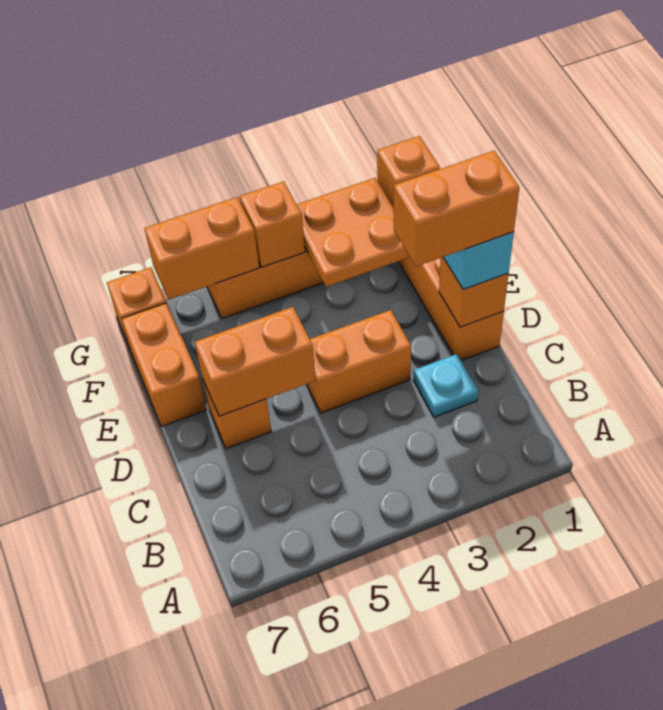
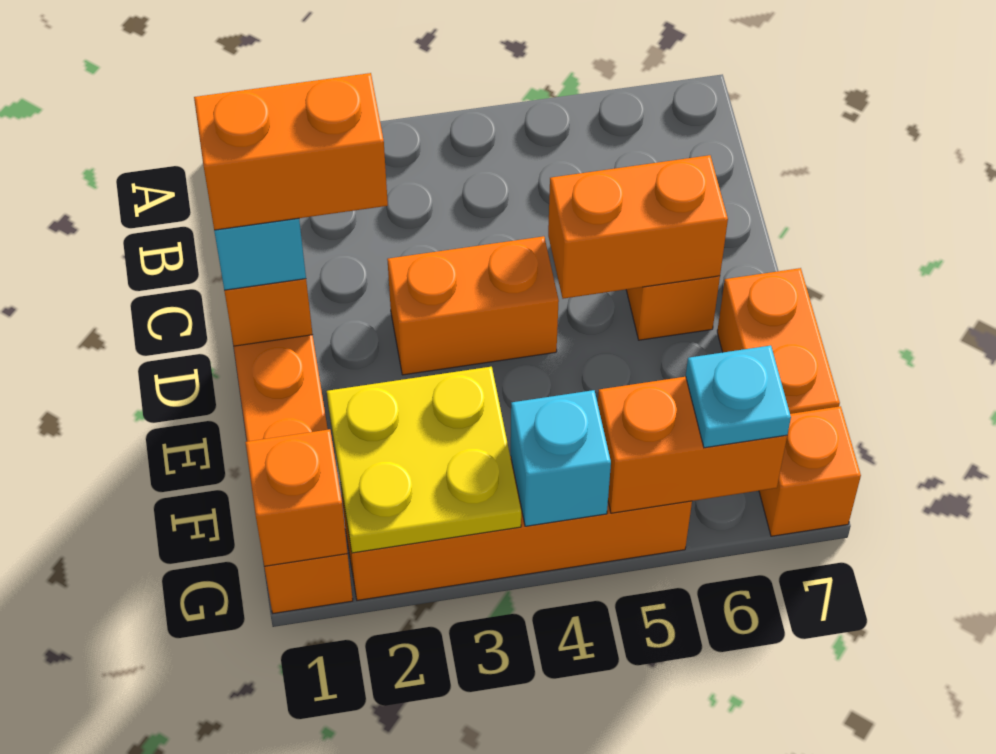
cyan plate C2 level 1 -> cyan plate G6 level 3
orange plate F2:G3 level 2 -> yellow plate F2:G3 level 2
orange brick G4 level 2 -> cyan brick G4 level 2

